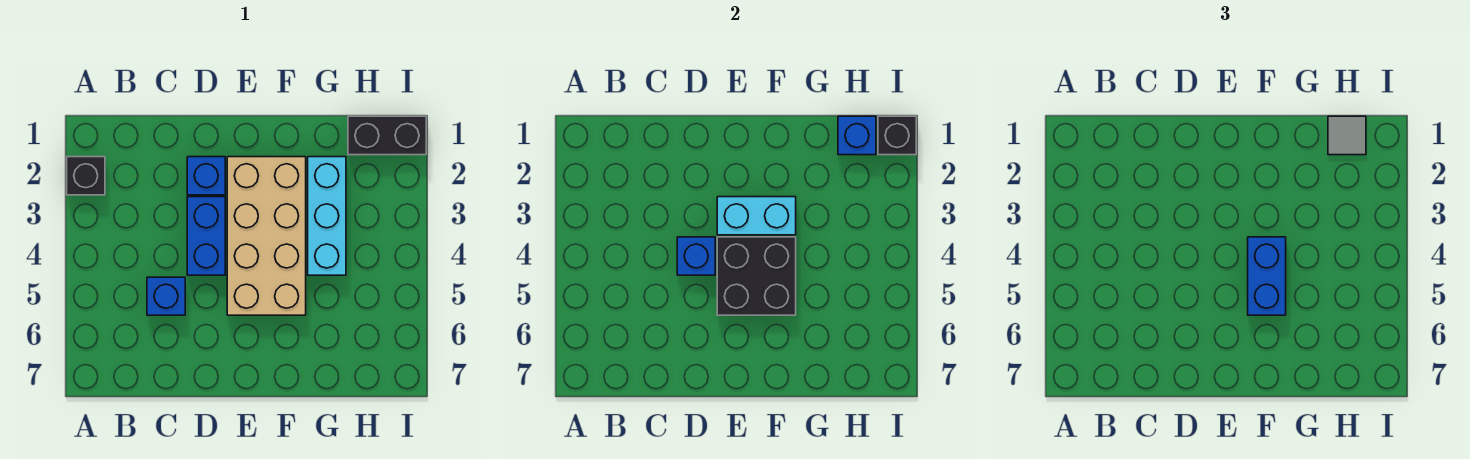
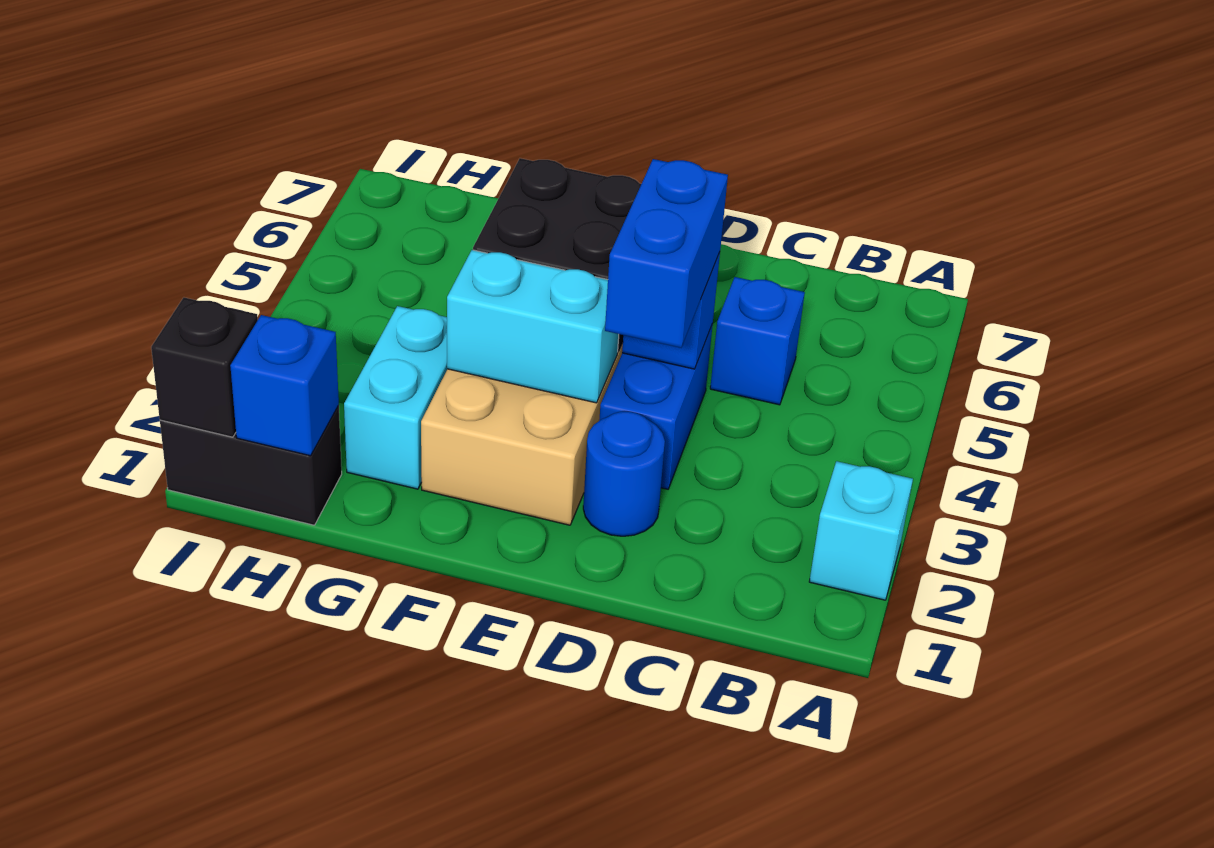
black brick A2 level 1 -> cyan brick A2 level 1
blue brick D2 level 1 -> blue round brick D2 level 1
blue brick F4:F5 level 3 -> blue brick D3:D4 level 3
cyan brick G2:G4 level 1 -> cyan brick G2:G3 level 1
grey tile H1 level 3 -> none

